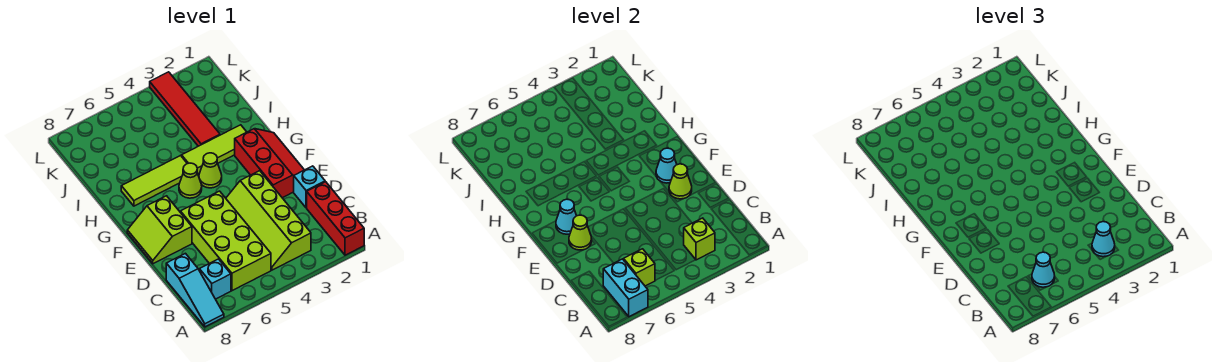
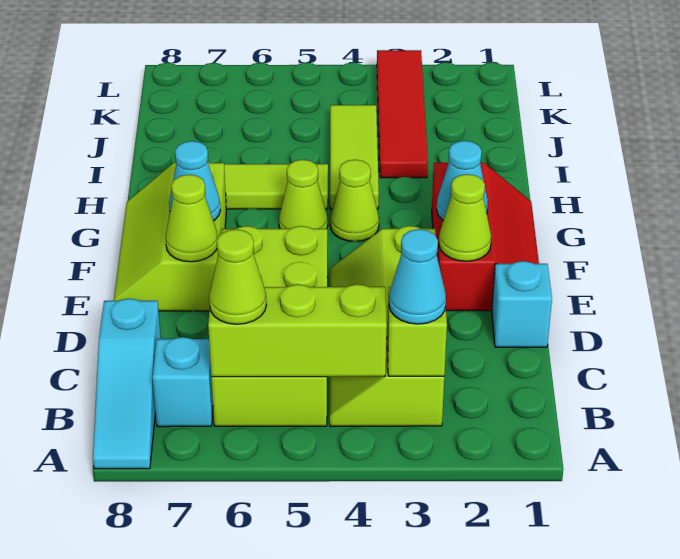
red brick A1:C1 level 1 -> none
cyan brick A7:B7 level 2 -> none
lime brick B6 level 2 -> lime brick B4:B6 level 2
cyan cone B6 level 3 -> lime cone B6 level 3
lime slope E7:F8 level 1 top 7 -> lime slope E7:G8 level 1 top 7
lime tile H2:H4 level 1 -> lime tile H4:J4 level 1

